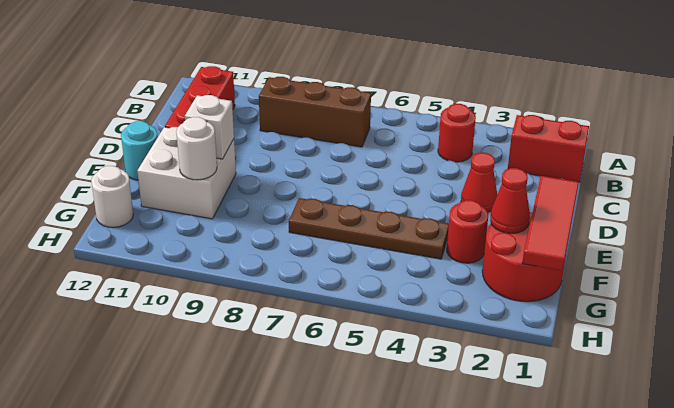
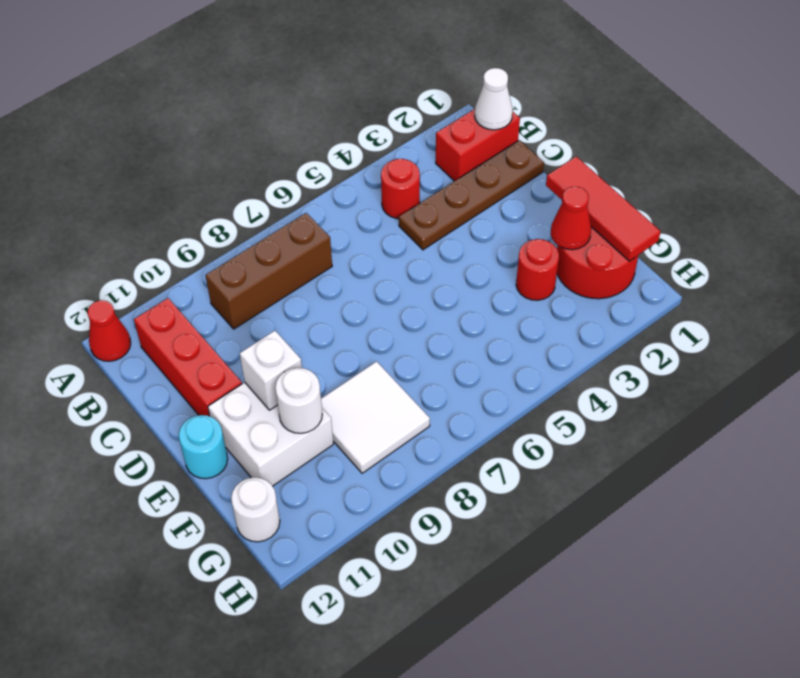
none -> white cone B1 level 2
red cone D3 level 1 -> red cone A12 level 1
brown plate F4:F7 level 1 -> brown plate C1:C4 level 1
none -> white tile F8:G9 level 1

